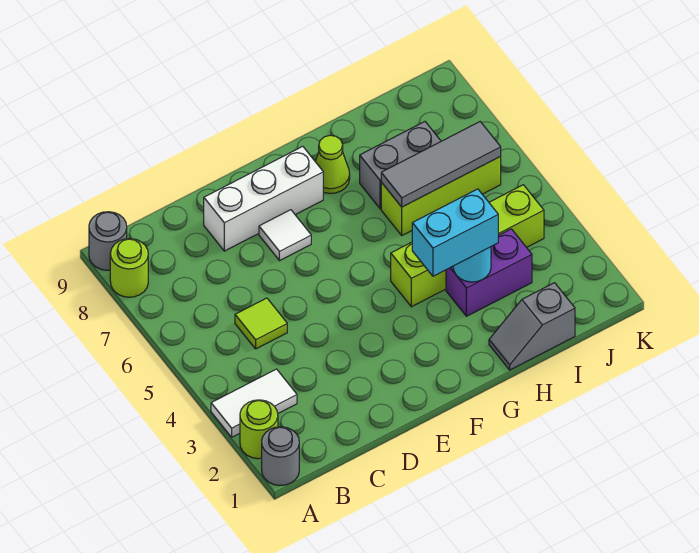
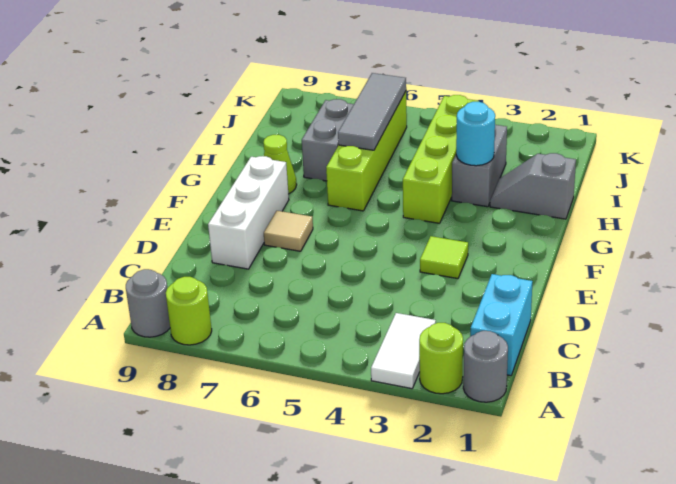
lime tile C5 level 1 -> lime tile E3 level 1
white tile E7 level 1 -> tan tile E7 level 1
cyan brick G3:H3 level 3 -> cyan brick B1:C1 level 1
grey slope H1:I1 level 1 top I -> grey slope H1:H2 level 1 top 1
purple brick H3:I3 level 1 -> grey brick H3:I3 level 1
lime brick H6:J6 level 1 -> lime brick G6:J6 level 1

